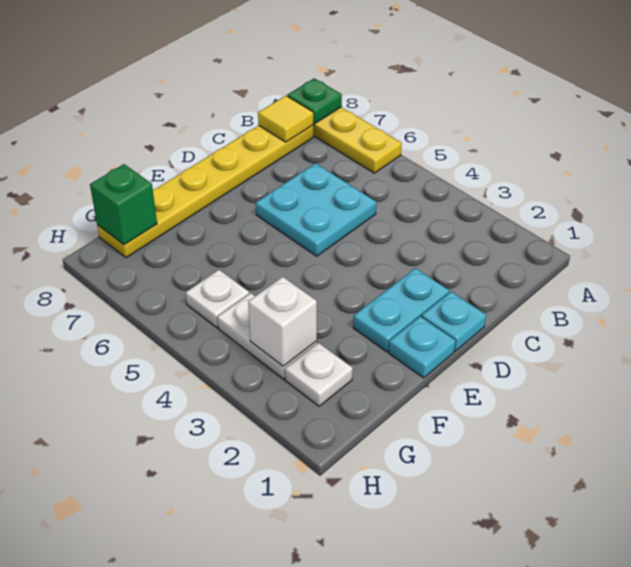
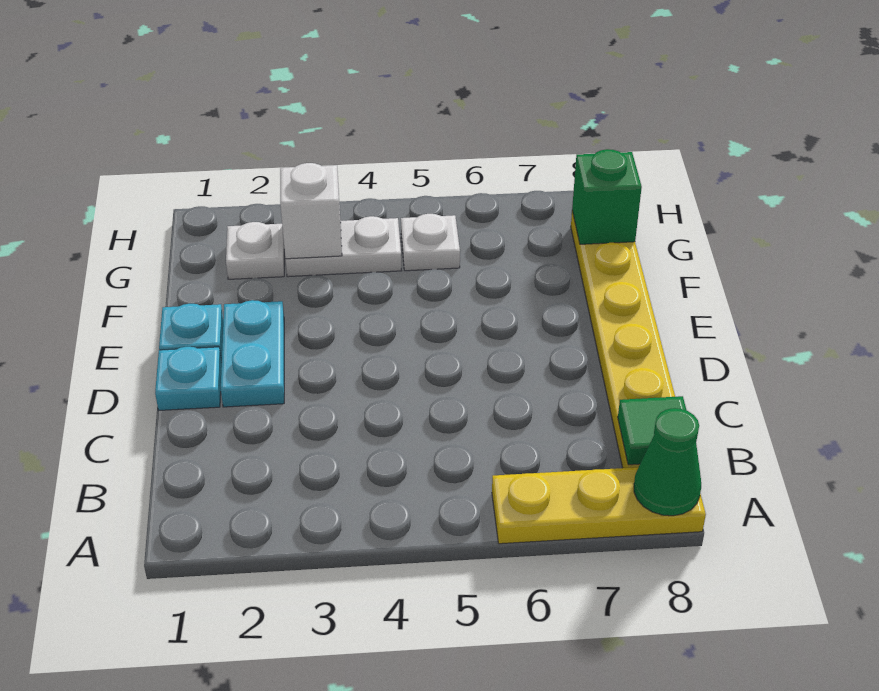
green plate A8 level 2 -> green cone A8 level 2
yellow tile B8 level 2 -> green tile B8 level 2
cyan plate C5:D6 level 1 -> none

